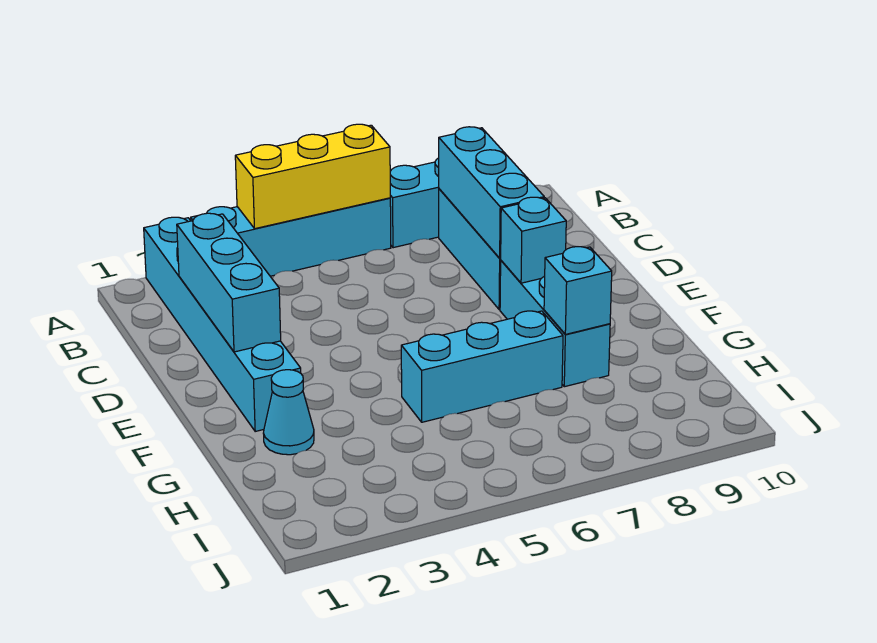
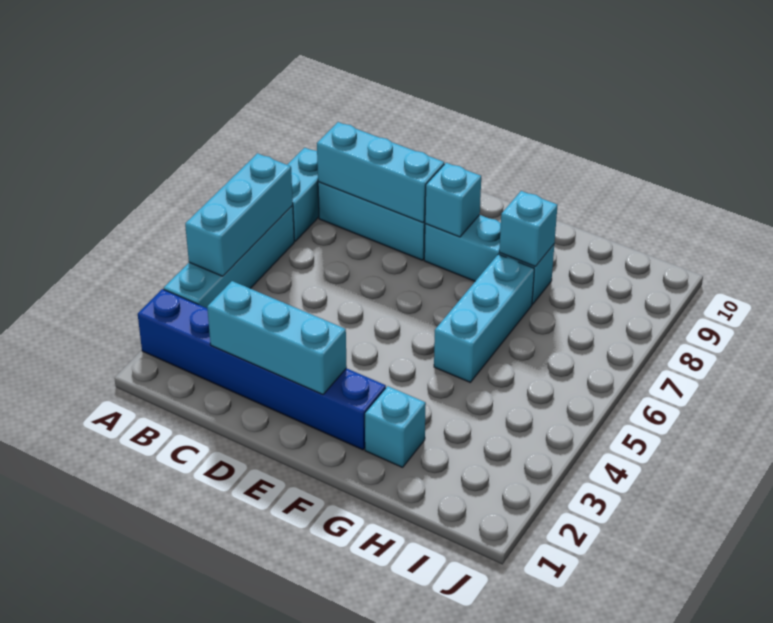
cyan brick A2:F2 level 1 -> blue brick A2:F2 level 1
yellow brick A4:A6 level 2 -> cyan brick A4:A6 level 2
cyan cone G2 level 1 -> cyan brick G2 level 1

